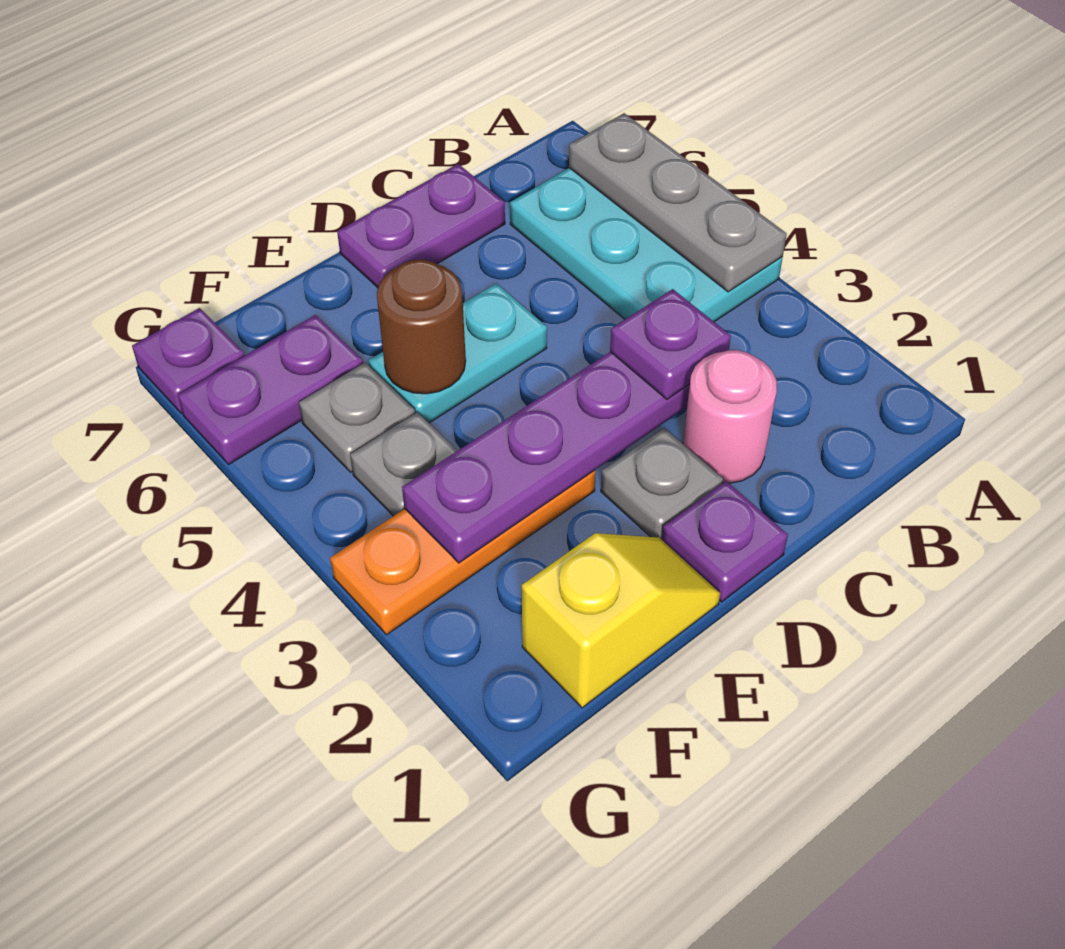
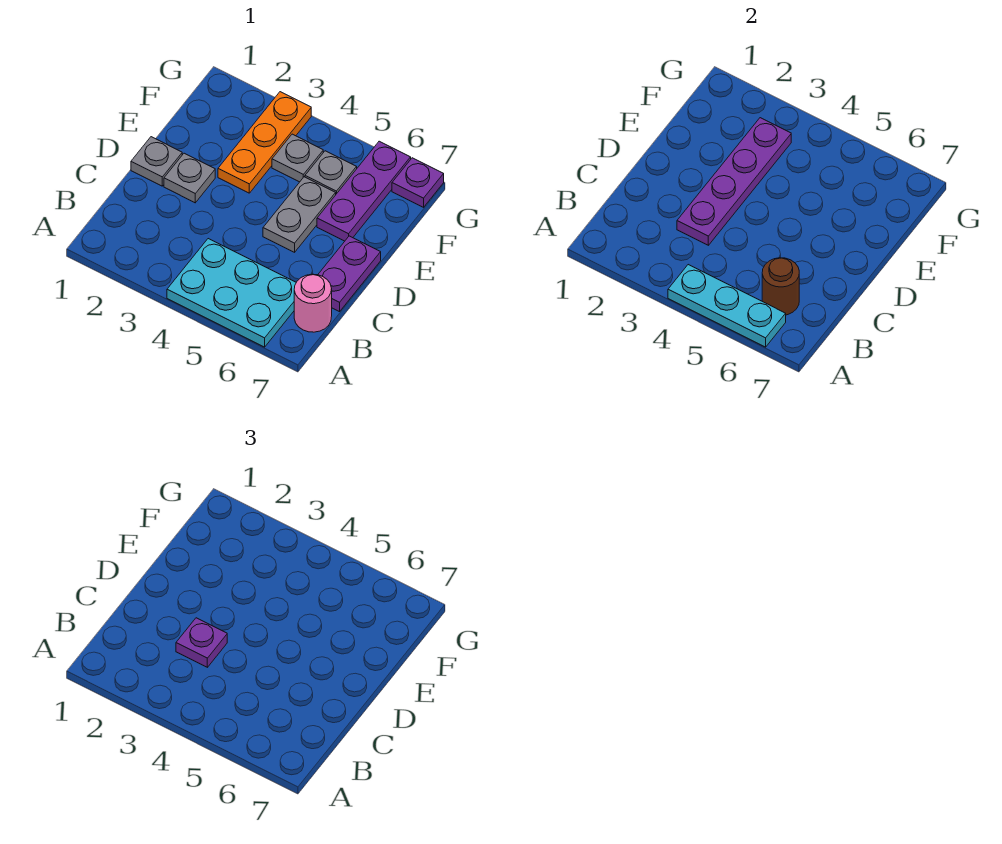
grey plate A4:A6 level 2 -> cyan plate A4:A6 level 2
pink round brick C2 level 1 -> pink round brick B7 level 1
purple plate D1 level 1 -> grey plate D1 level 1
cyan plate D5:E5 level 1 -> grey plate D5:E5 level 1
yellow slope E1:F1 level 1 top F -> none
brown round brick E5 level 2 -> brown round brick B6 level 2
purple plate F6:G6 level 1 -> purple plate E6:G6 level 1

